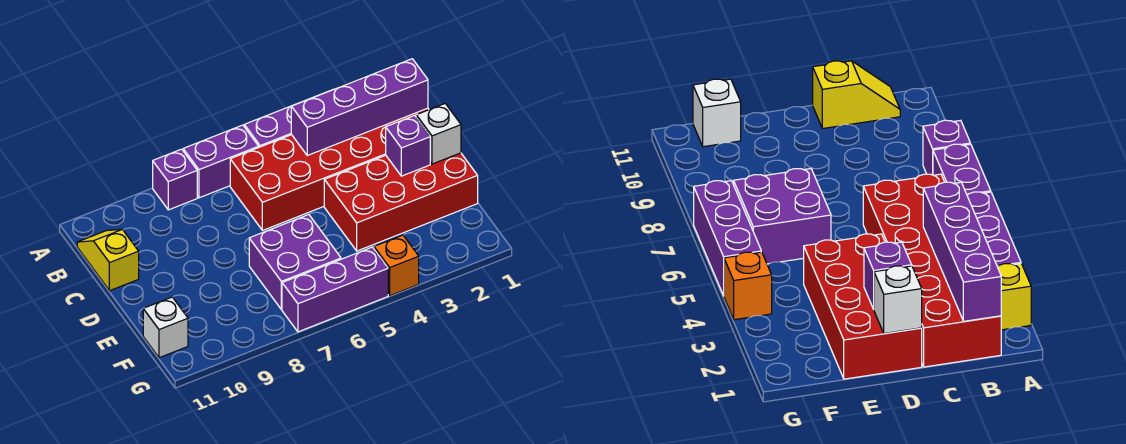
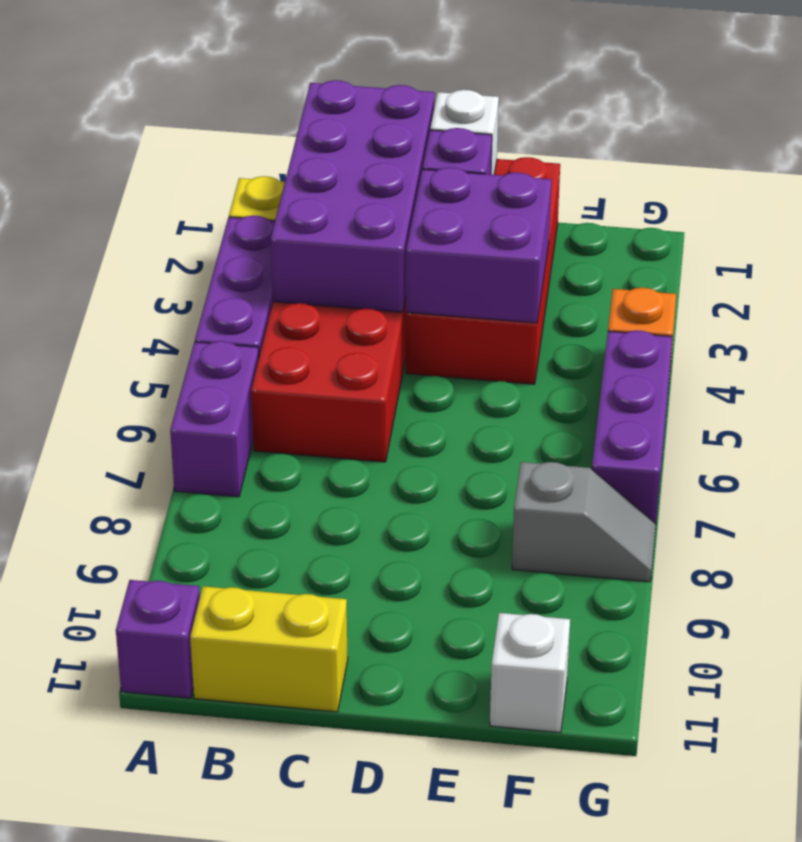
purple brick A8 level 1 -> purple brick A11 level 1
purple brick B1:B4 level 2 -> purple brick B1:C4 level 2
yellow slope B11:C11 level 1 top C -> yellow brick B11:C11 level 1
purple brick E6:F7 level 1 -> purple brick D3:E4 level 2
none -> grey slope F8:G8 level 1 top F

